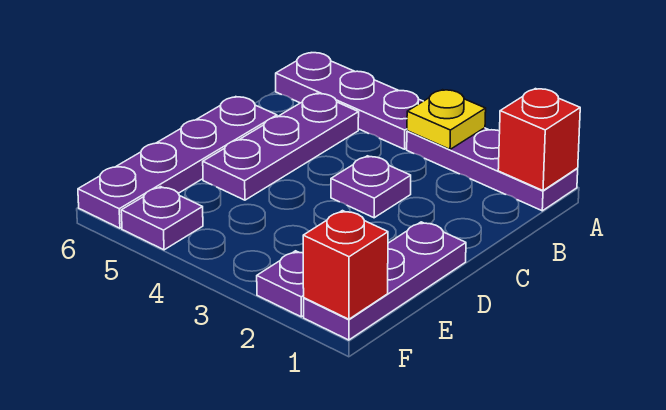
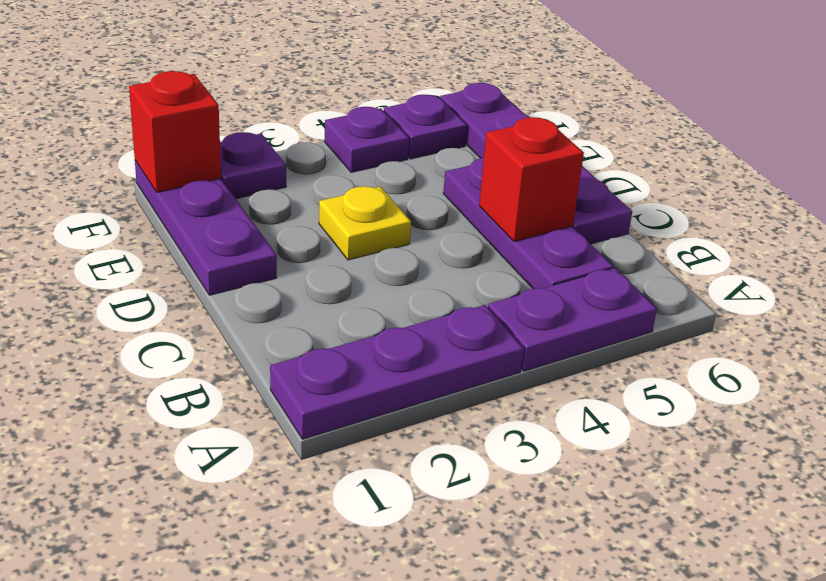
red brick A1 level 2 -> red brick C5 level 2
yellow plate A3 level 2 -> yellow plate D3 level 1
purple plate A4:A6 level 1 -> purple plate A4:A5 level 1
purple plate C3 level 1 -> purple plate F4 level 1

